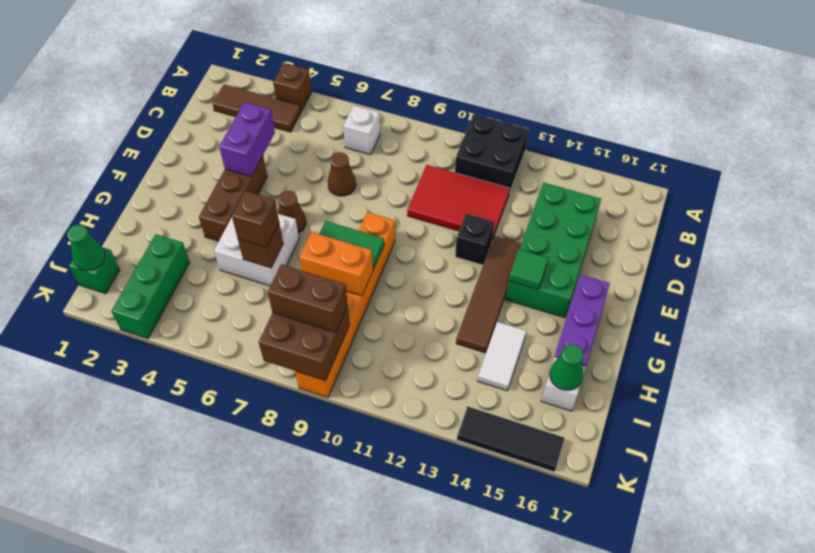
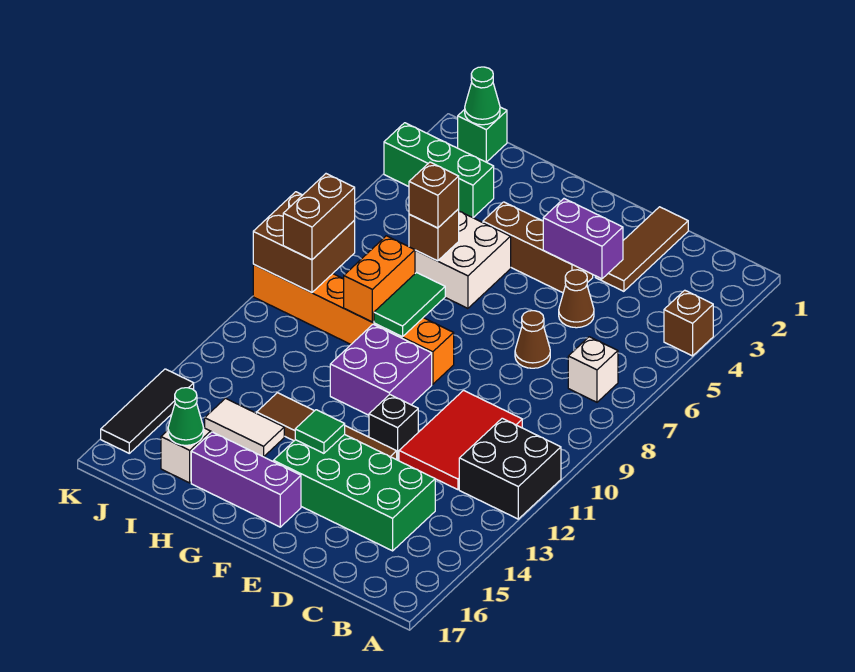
brown tile B2:B4 level 1 -> brown tile D1:D3 level 1
brown cone F6 level 1 -> brown cone D5 level 1
none -> purple brick F10:G11 level 1

